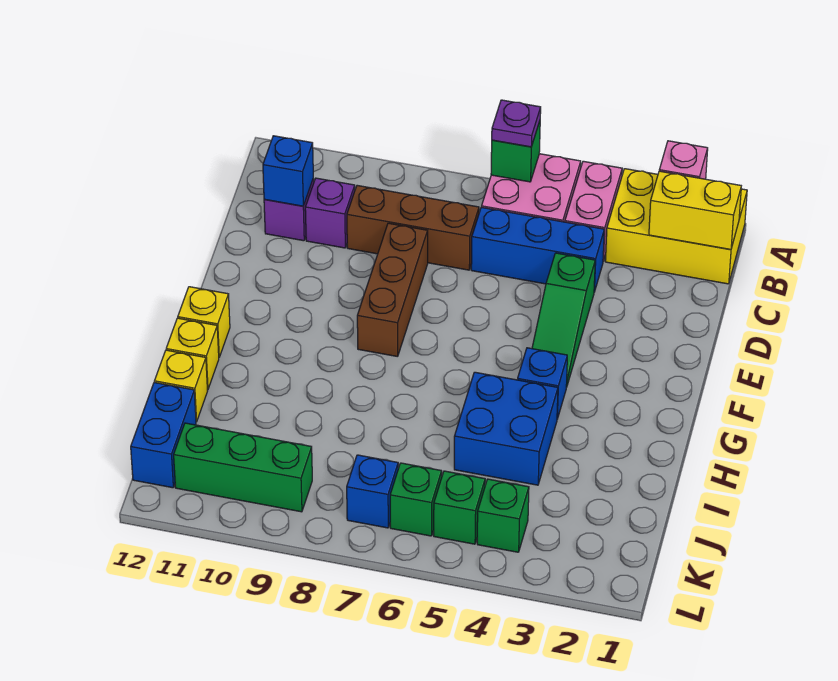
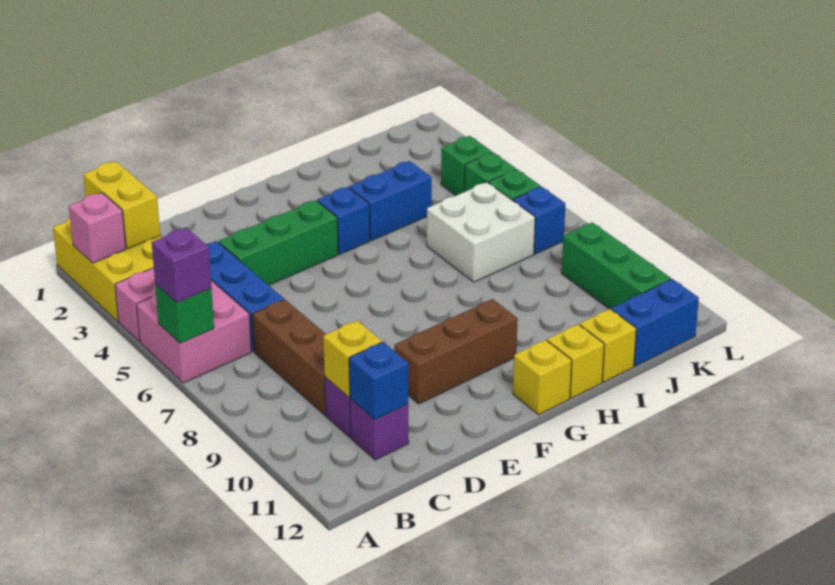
purple plate A6 level 3 -> purple brick A6 level 3
none -> yellow brick C10 level 2
green slope D4:F4 level 1 top D -> green brick D4:F4 level 1
brown brick D8:F8 level 1 -> brown brick E10:G10 level 1
blue brick H4:I5 level 1 -> blue brick H4:I4 level 1
none -> white brick I6:J7 level 1

